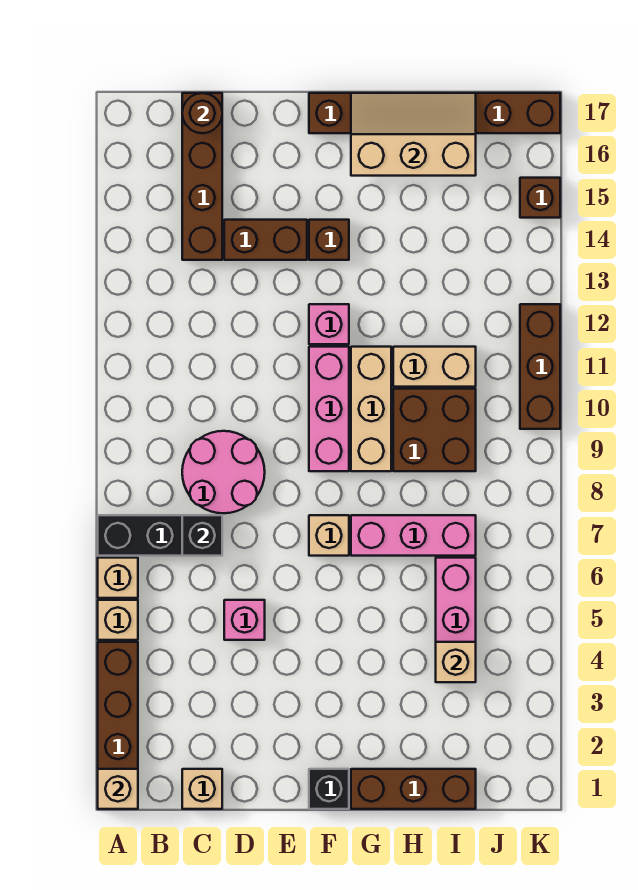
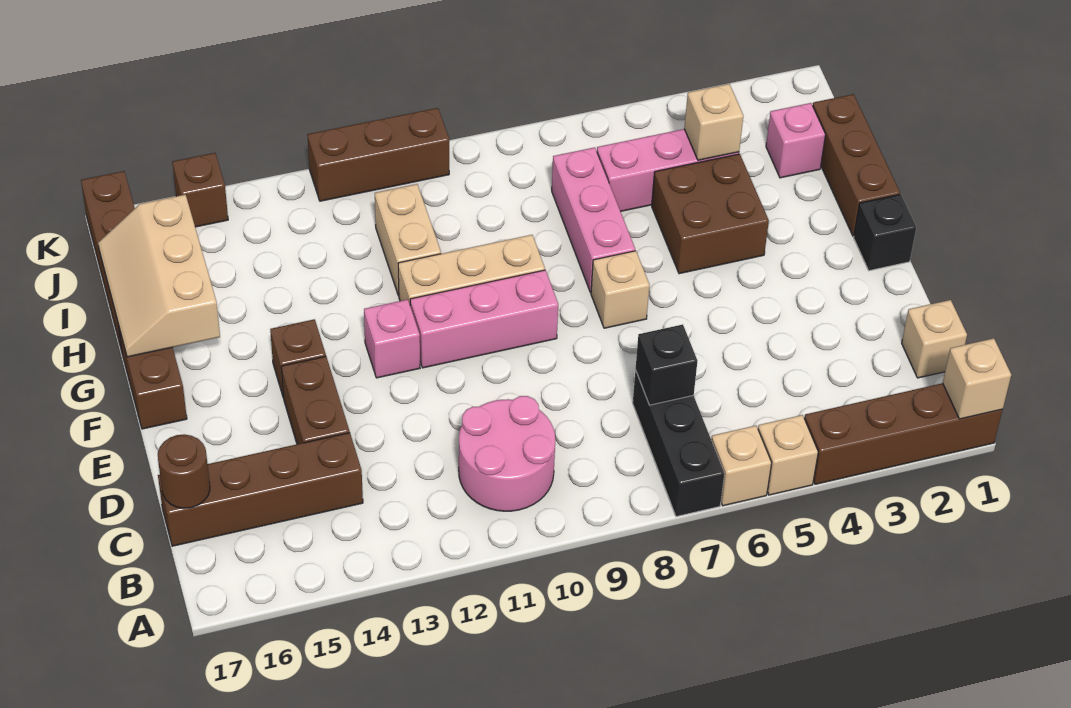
pink round brick C8:D9 level 1 -> pink round brick B10:C11 level 1
pink brick D5 level 1 -> pink brick I2 level 1
brown brick H9:I10 level 1 -> brown brick G4:H5 level 1

